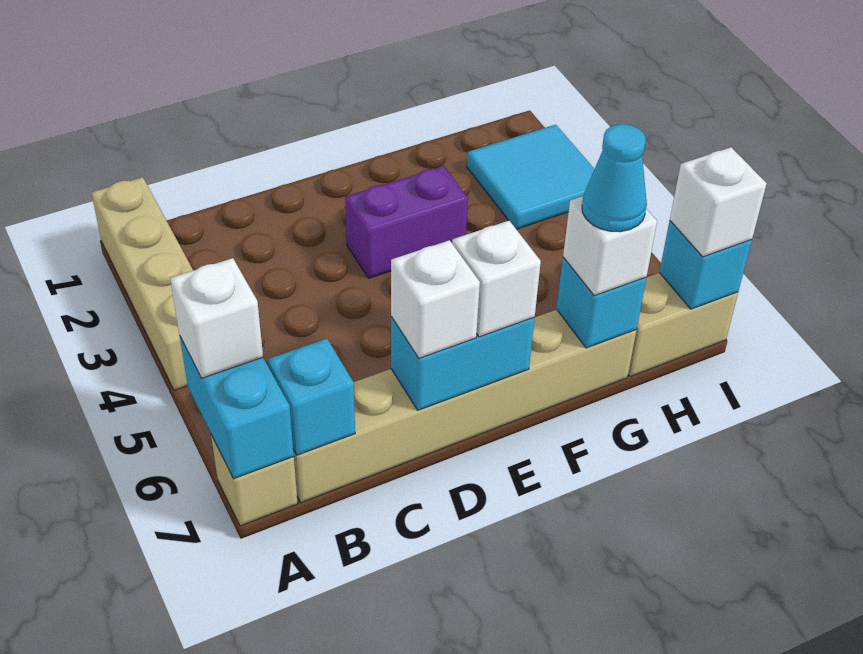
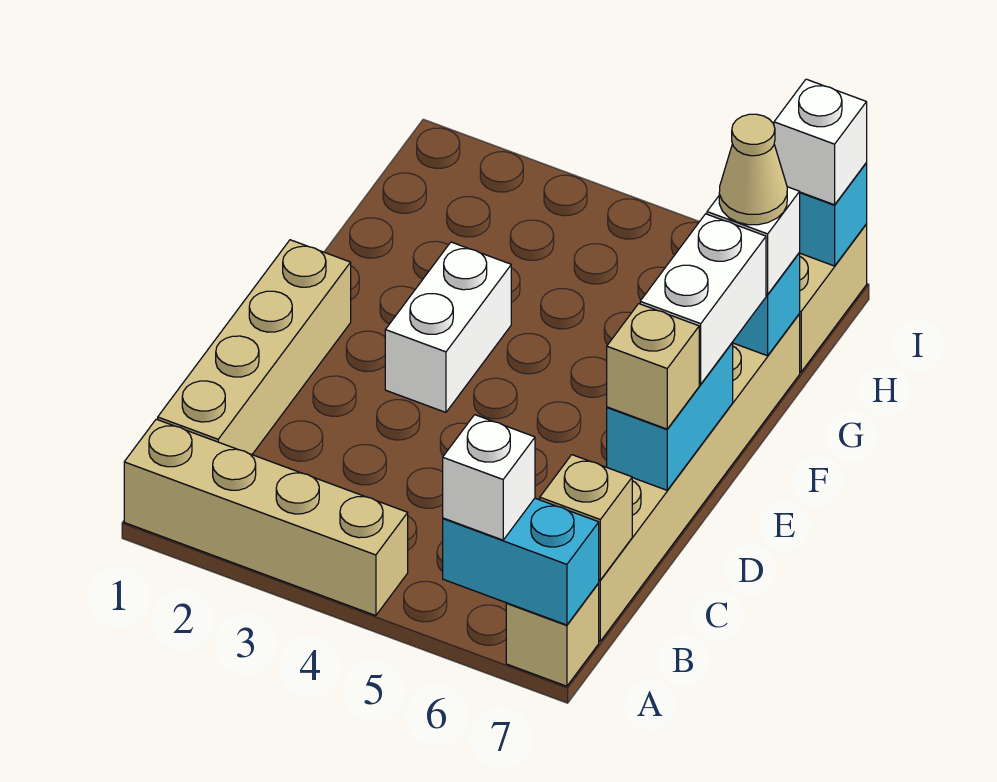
none -> tan brick B1:E1 level 1
cyan brick B7 level 2 -> tan brick B7 level 2
white brick D7 level 3 -> tan brick D7 level 3
purple brick E3:F3 level 1 -> white brick E3:F3 level 1
white brick E7 level 3 -> white brick E7:F7 level 3
cyan cone G7 level 4 -> tan cone G7 level 4
cyan tile H2:I3 level 1 -> none

